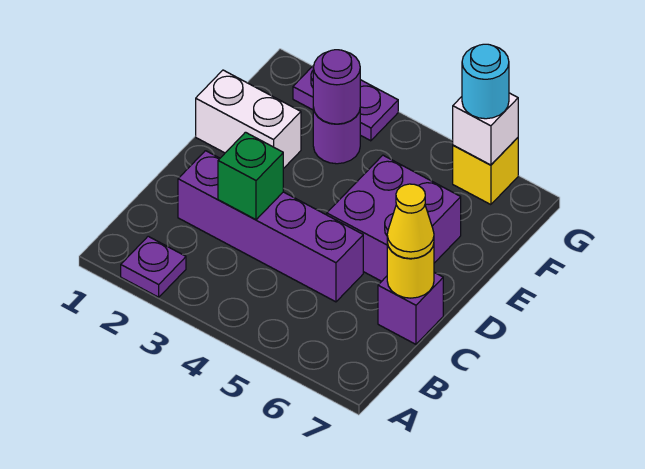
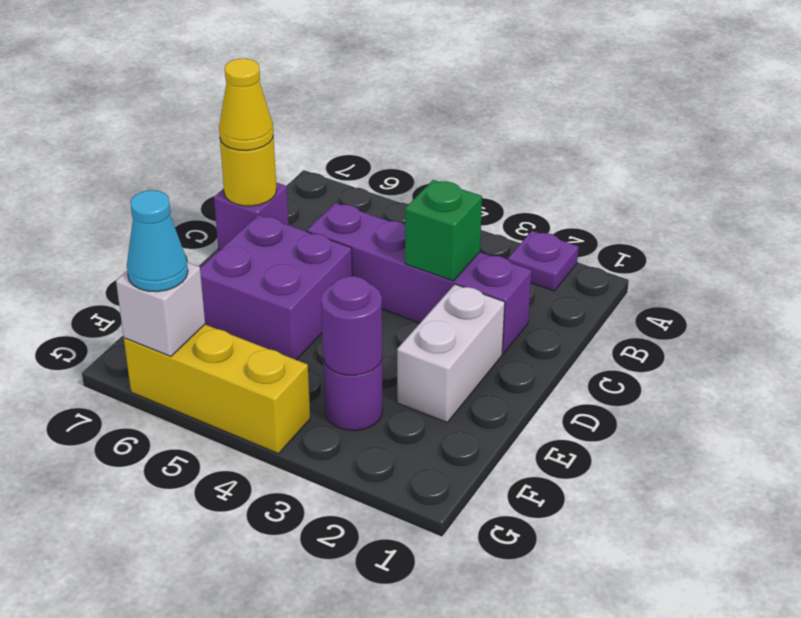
white brick E1:E2 level 1 -> white brick D2:E2 level 1
purple plate G2:G3 level 1 -> none
yellow brick G6 level 1 -> yellow brick G4:G6 level 1
cyan round brick G6 level 3 -> cyan cone G6 level 3

